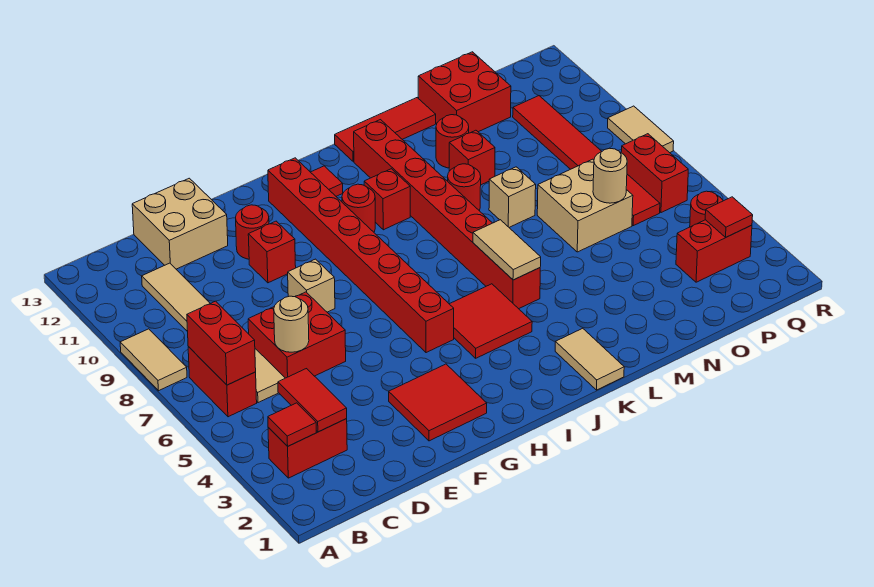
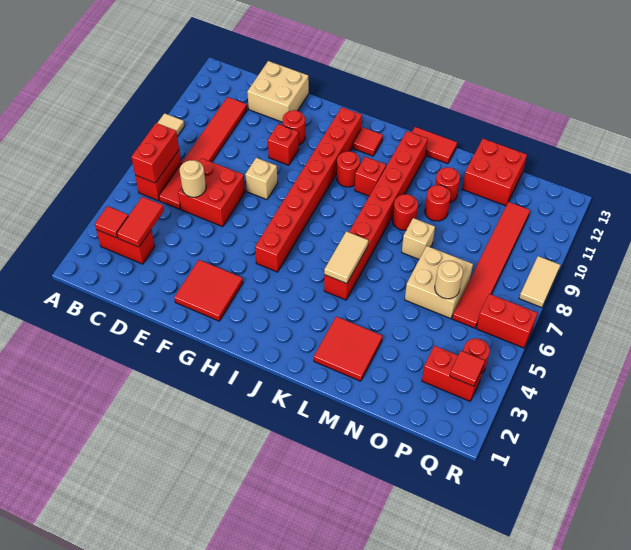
tan tile C6:C11 level 1 -> red tile C6:C11 level 1
red tile I4:J5 level 1 -> red tile L2:M3 level 1
tan tile K1:K2 level 1 -> none
red tile K13:M13 level 1 -> red tile K13:L13 level 1
red brick M10 level 1 -> red round brick M10 level 1
red brick Q6:Q7 level 1 -> red brick Q6:R6 level 1

